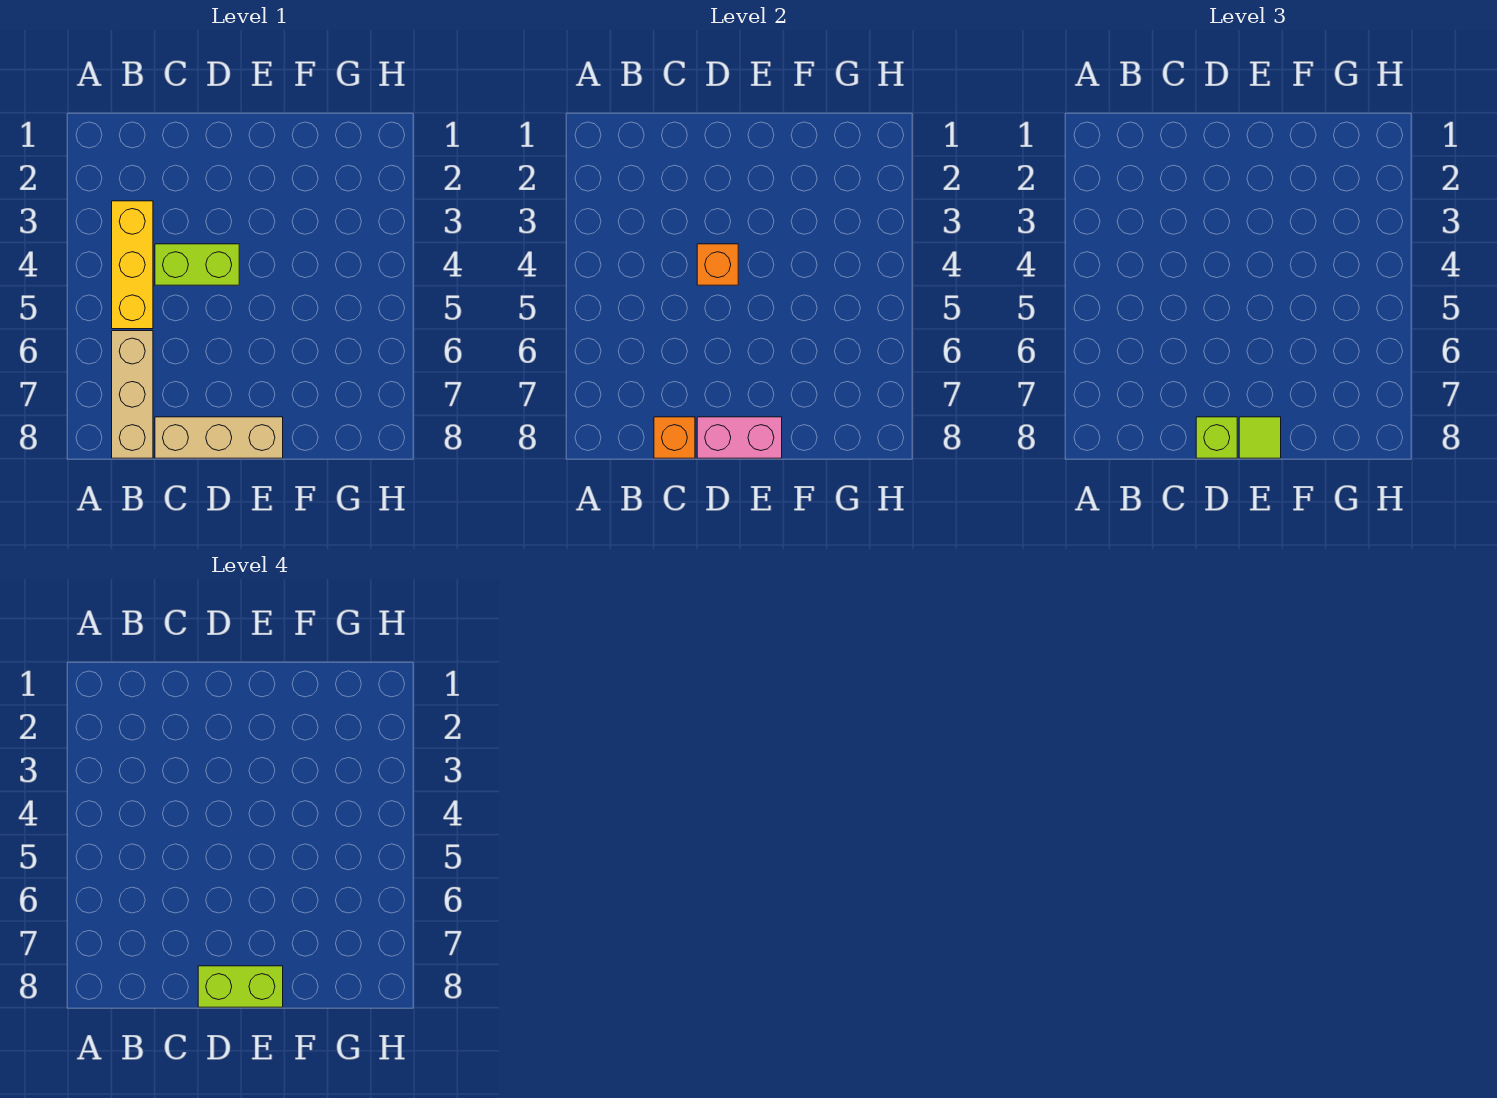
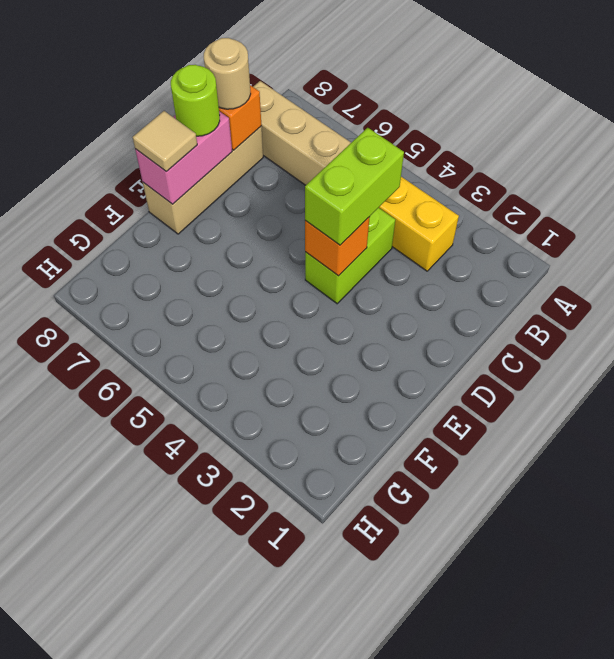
none -> tan round brick C8 level 3
lime brick D8 level 3 -> lime round brick D8 level 3
lime brick D8:E8 level 4 -> lime brick C4:D4 level 3
lime tile E8 level 3 -> tan tile E8 level 3

